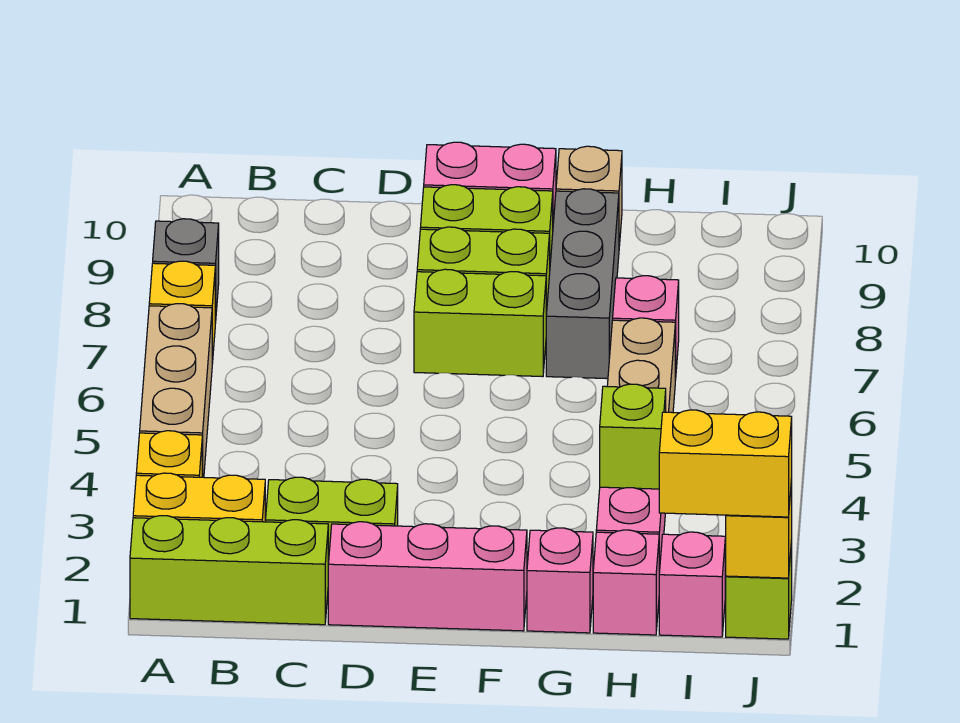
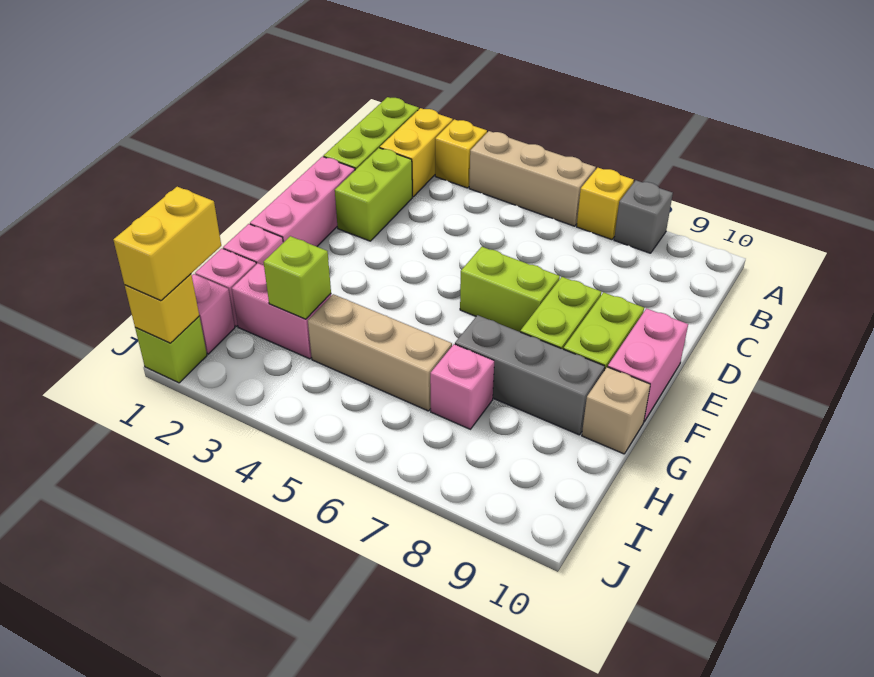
lime brick E7:F7 level 1 -> lime brick E6:E7 level 1

